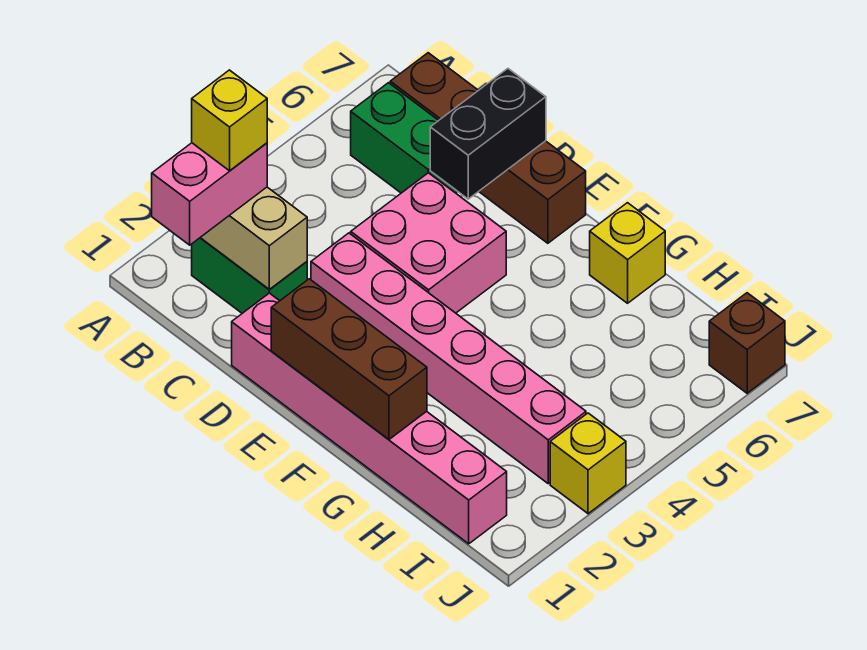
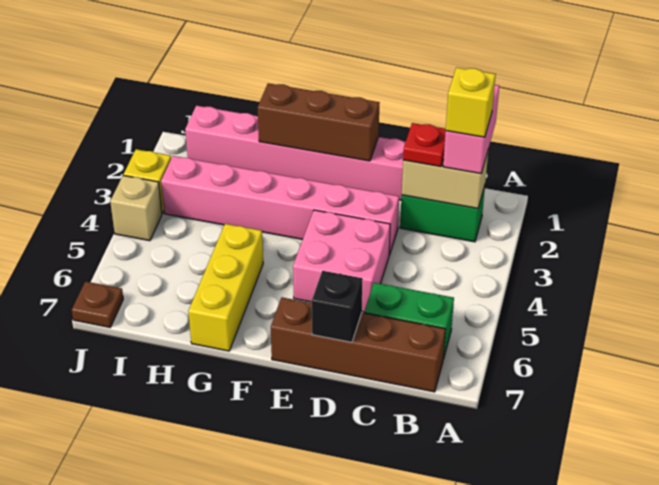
none -> red plate C2 level 3
black brick D6:D7 level 2 -> black brick D7 level 2
yellow brick G7 level 1 -> yellow brick G5:G7 level 1
none -> tan brick J4 level 1
brown brick J7 level 1 -> brown plate J7 level 1

